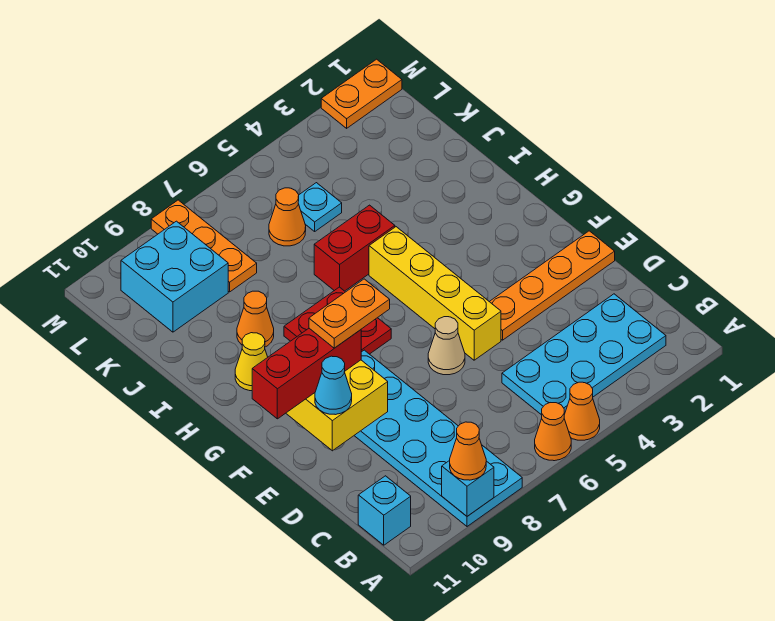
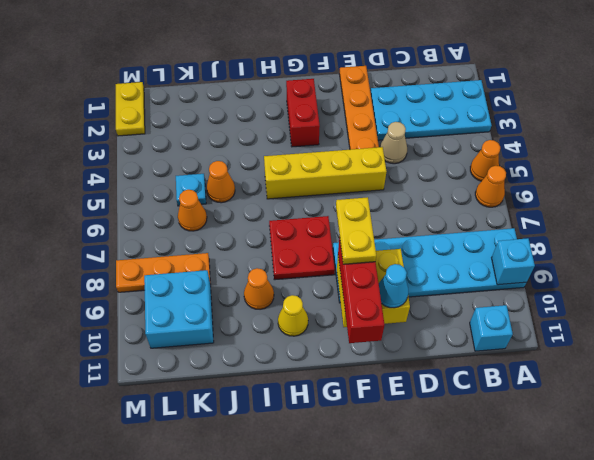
orange cone A9 level 3 -> orange cone J5 level 1
cyan plate B2:C5 level 1 -> cyan plate A2:D3 level 1
tan cone E6 level 1 -> tan cone D4 level 1
orange plate F8:F9 level 4 -> yellow plate F8:F9 level 4
red brick I5:I6 level 1 -> red brick G2:G3 level 1
orange plate M1:M2 level 1 -> yellow plate M1:M2 level 1

